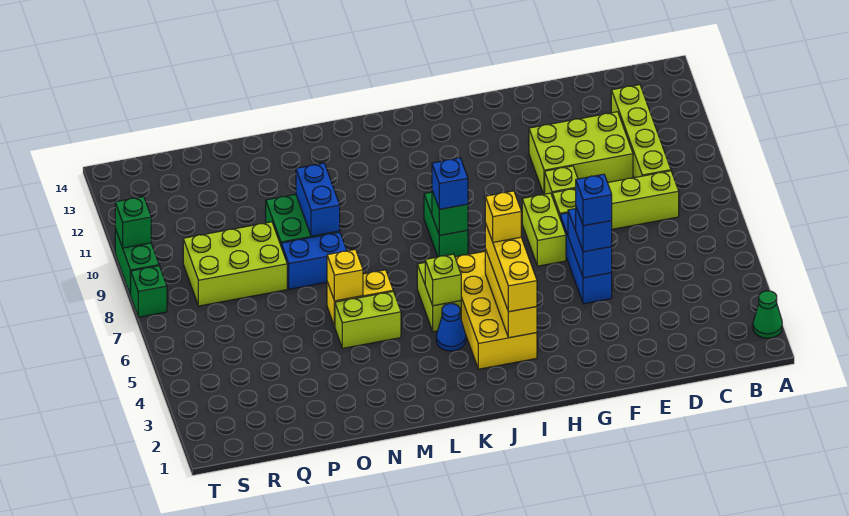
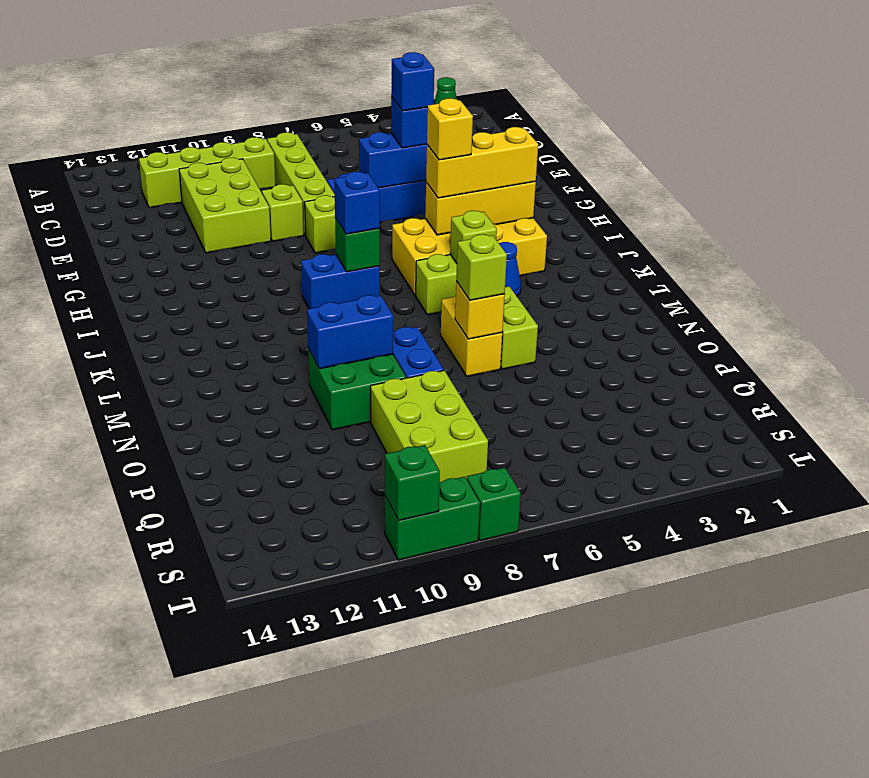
green brick J8:J9 level 1 -> blue brick J8:J9 level 1
none -> lime brick N6 level 3

